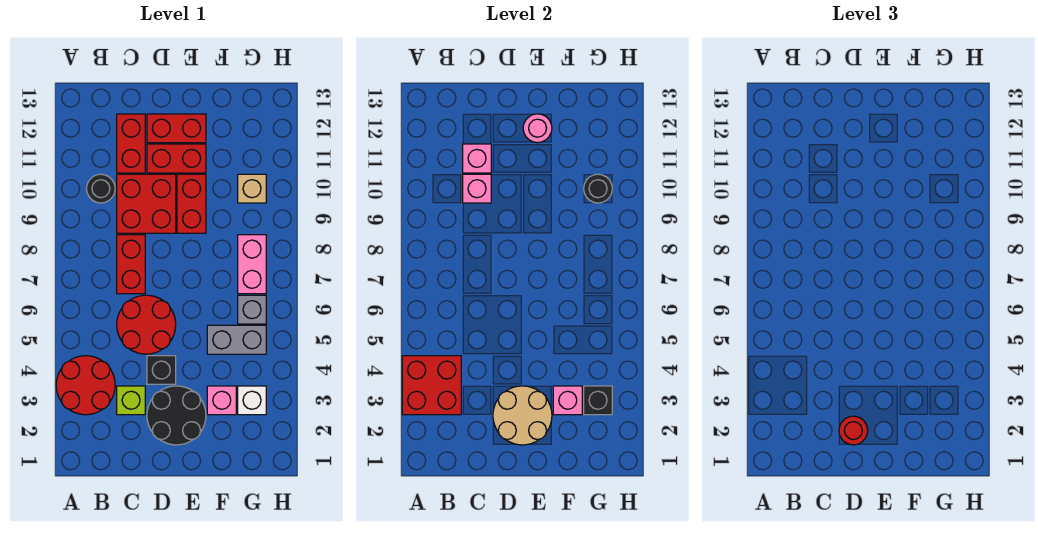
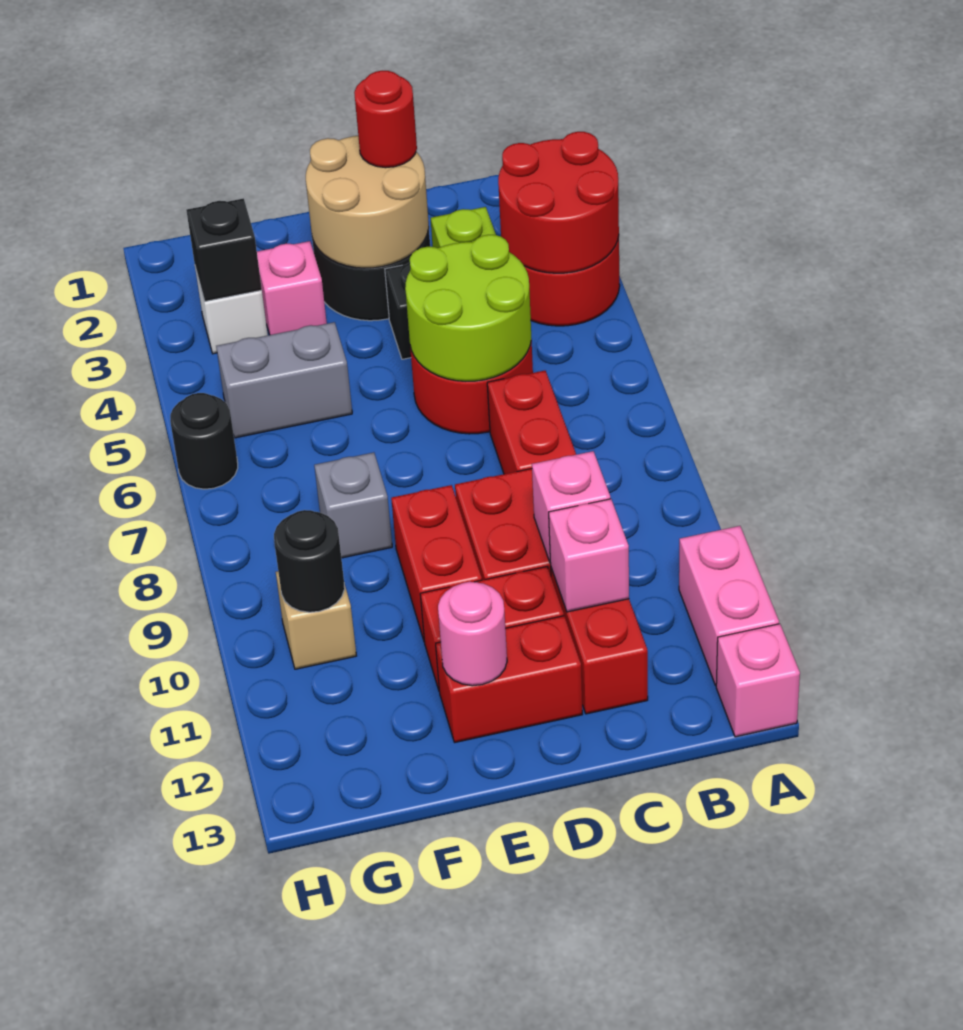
red brick A3:B4 level 2 -> red round brick A3:B4 level 2
black round brick B10 level 1 -> black round brick H6 level 1
none -> lime round brick C5:D6 level 2
pink brick F3 level 2 -> pink brick A13 level 1
grey brick G6 level 1 -> grey brick F8 level 1
pink brick G7:G8 level 1 -> pink brick A11:A12 level 1

